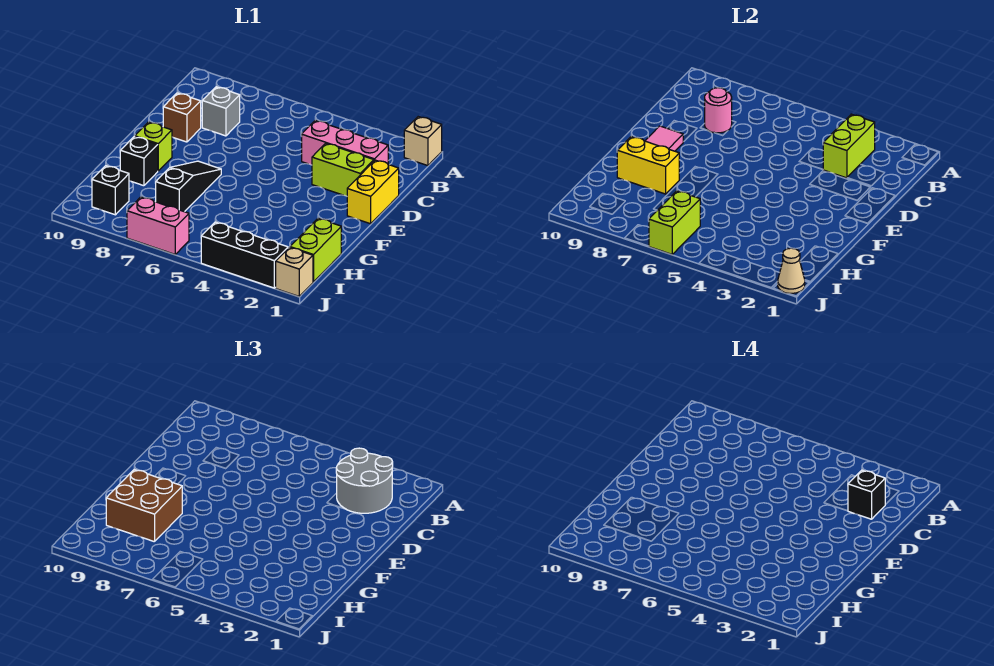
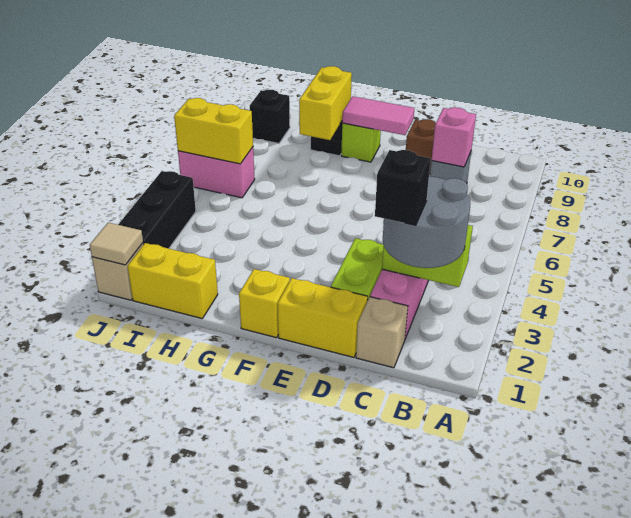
tan brick A1 level 1 -> tan brick C1 level 1
pink round brick C8 level 2 -> pink brick C8 level 2
none -> yellow brick F1 level 1
black slope F7:H7 level 1 top H -> none
brown brick G8:H9 level 3 -> none
lime brick H1:I1 level 1 -> yellow brick H1:I1 level 1
lime brick I6:J6 level 2 -> yellow brick I6:J6 level 2
tan cone J1 level 2 -> tan tile J1 level 2
pink brick J6:J7 level 1 -> pink brick I6:J6 level 1

